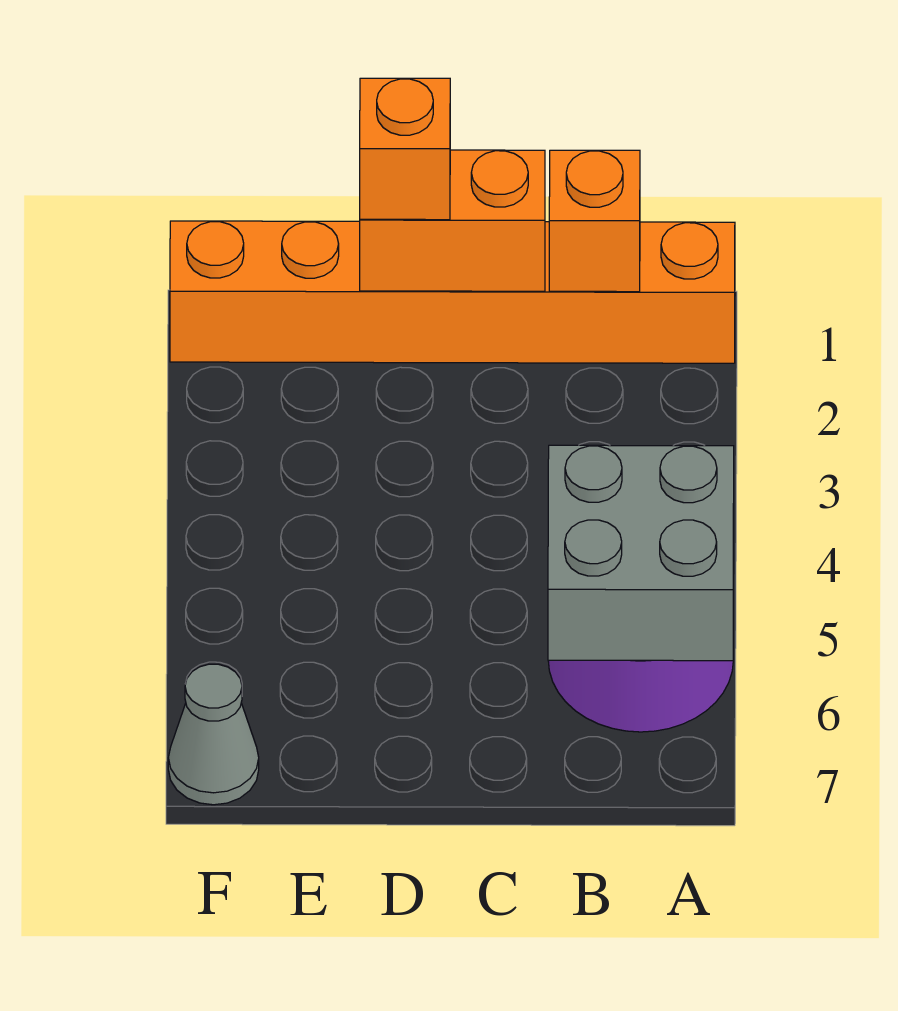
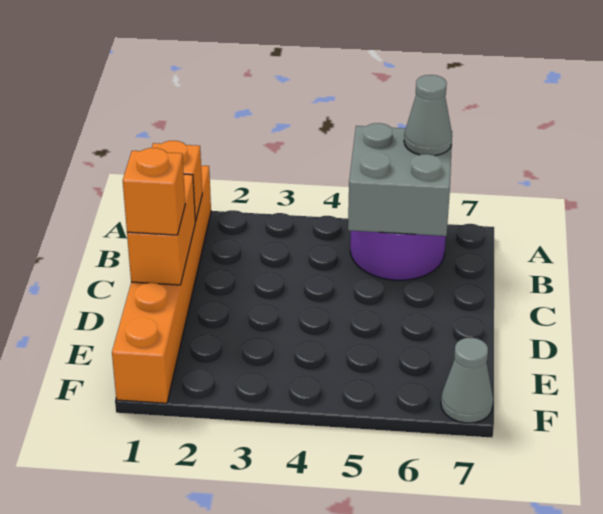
none -> grey cone A6 level 3

